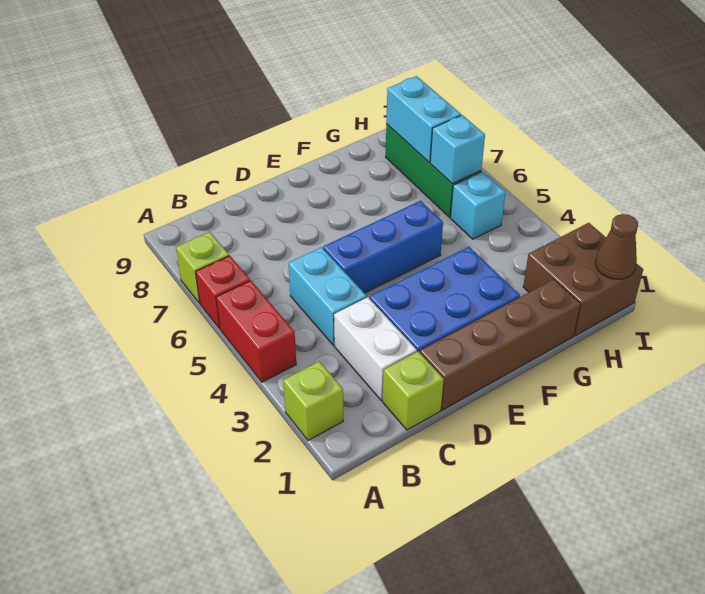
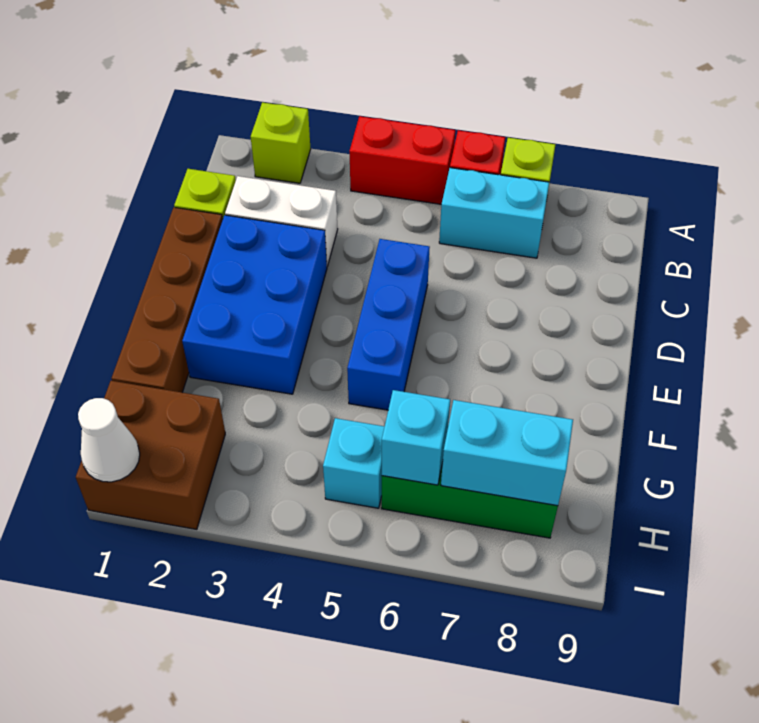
cyan brick C4:C5 level 1 -> cyan brick B6:B7 level 1
brown cone I1 level 2 -> white cone I1 level 2

